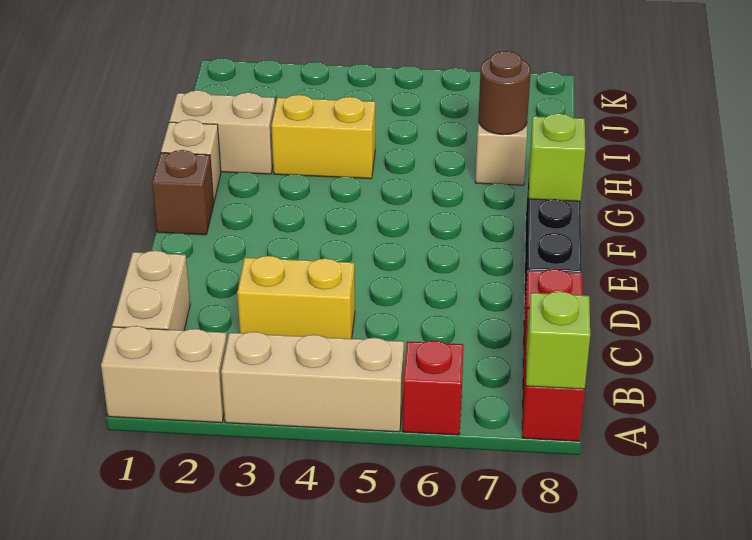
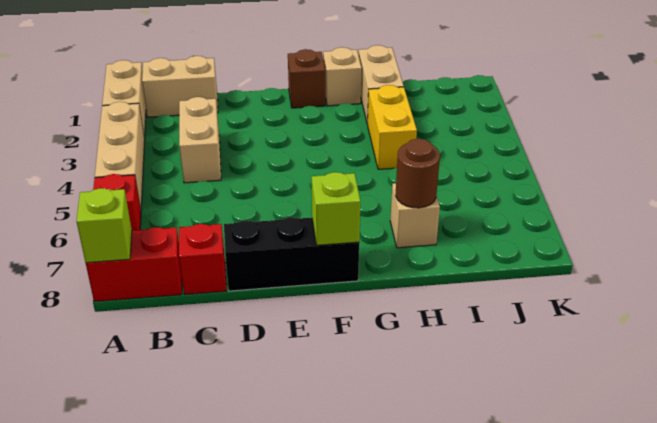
yellow brick C3:C4 level 1 -> tan brick C3:C4 level 1

